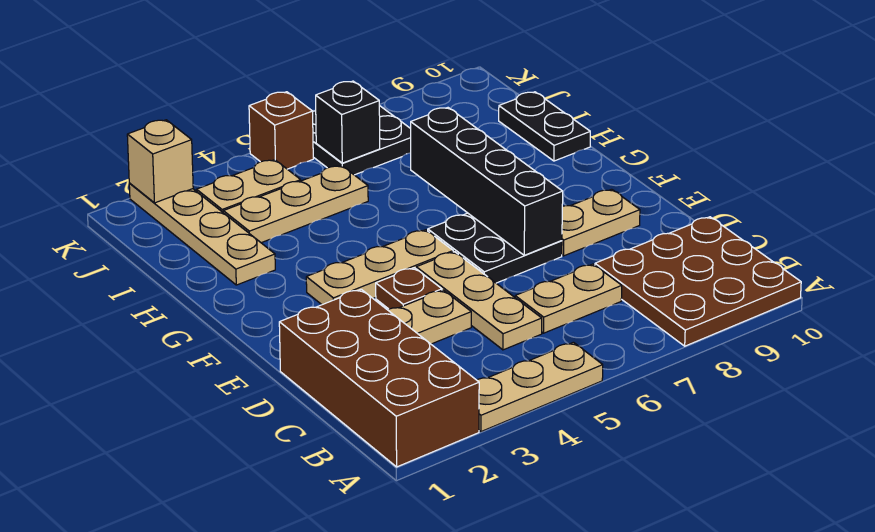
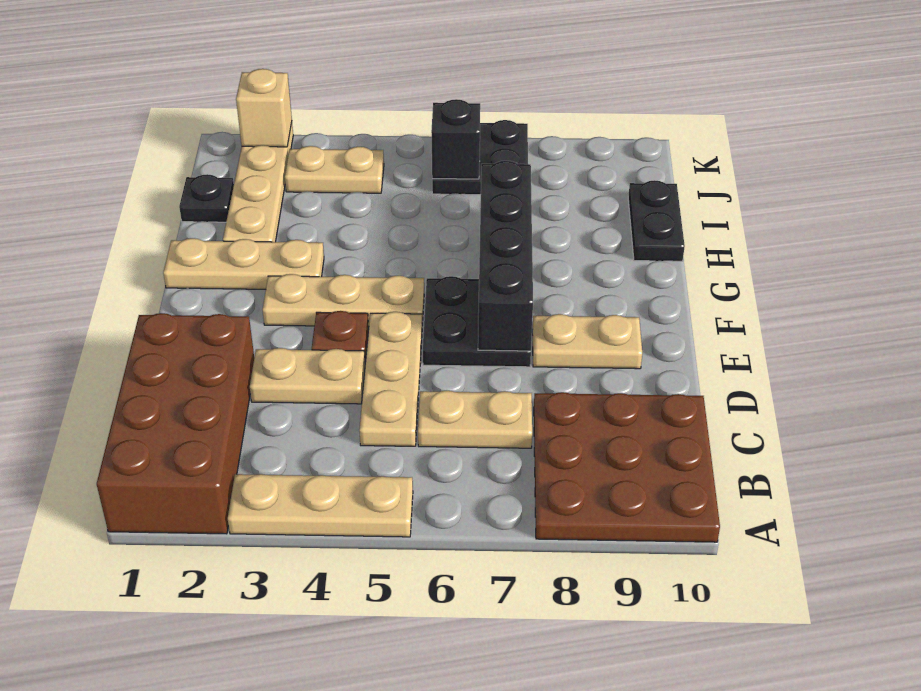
none -> black plate I1 level 1
tan plate I3:I5 level 1 -> tan plate G1:G3 level 1
brown brick K5 level 1 -> none

